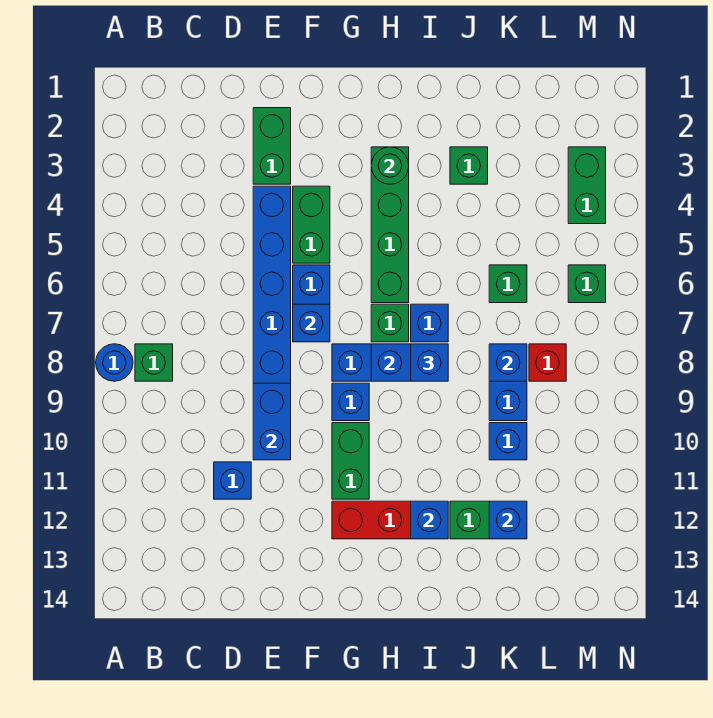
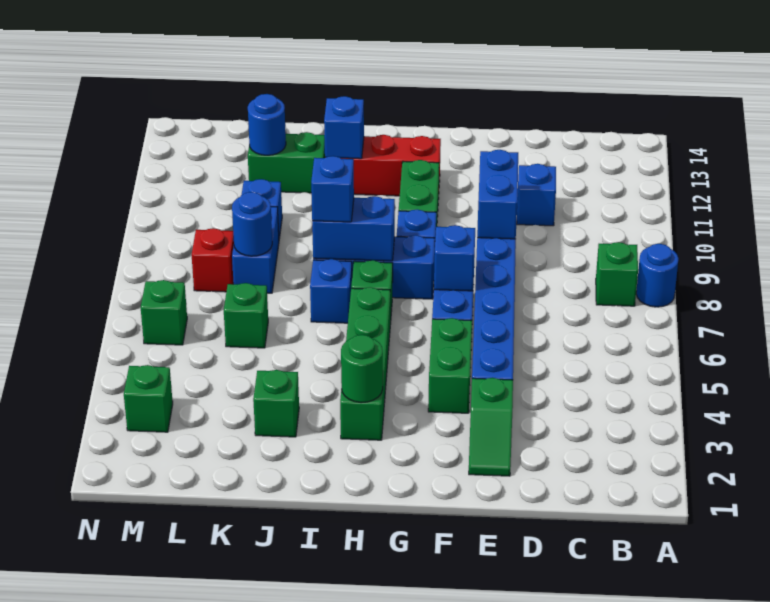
green brick E2:E3 level 1 -> green slope E2:E3 level 1 top 3
blue brick K8 level 2 -> blue round brick K8 level 2
blue brick K12 level 2 -> blue round brick K12 level 2
green brick M3:M4 level 1 -> green brick M3 level 1

